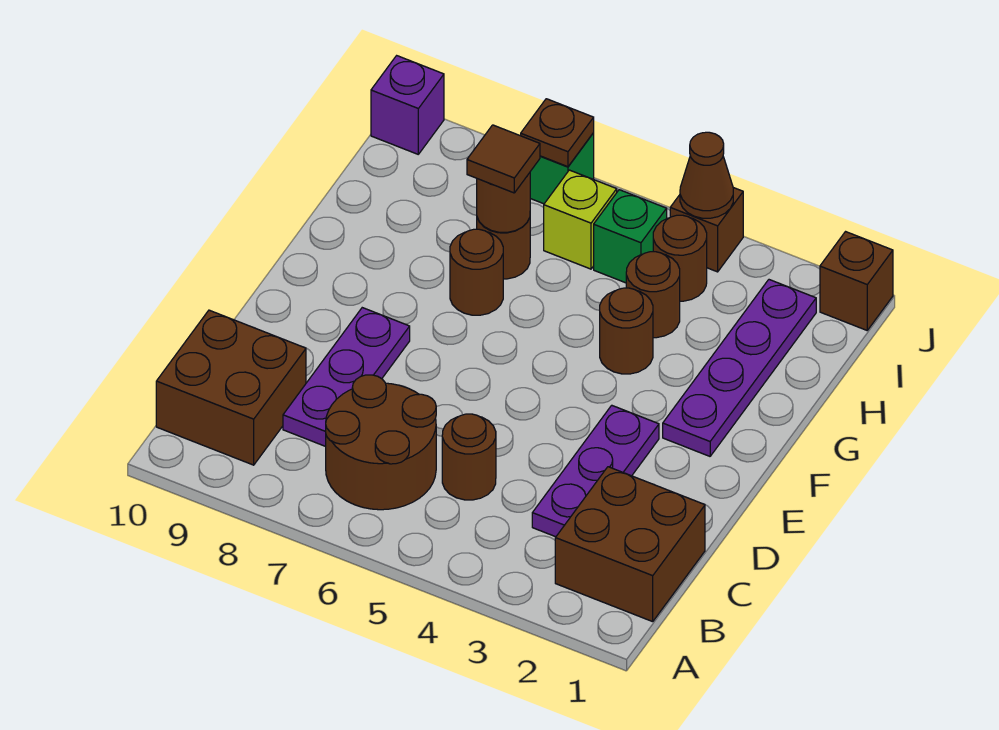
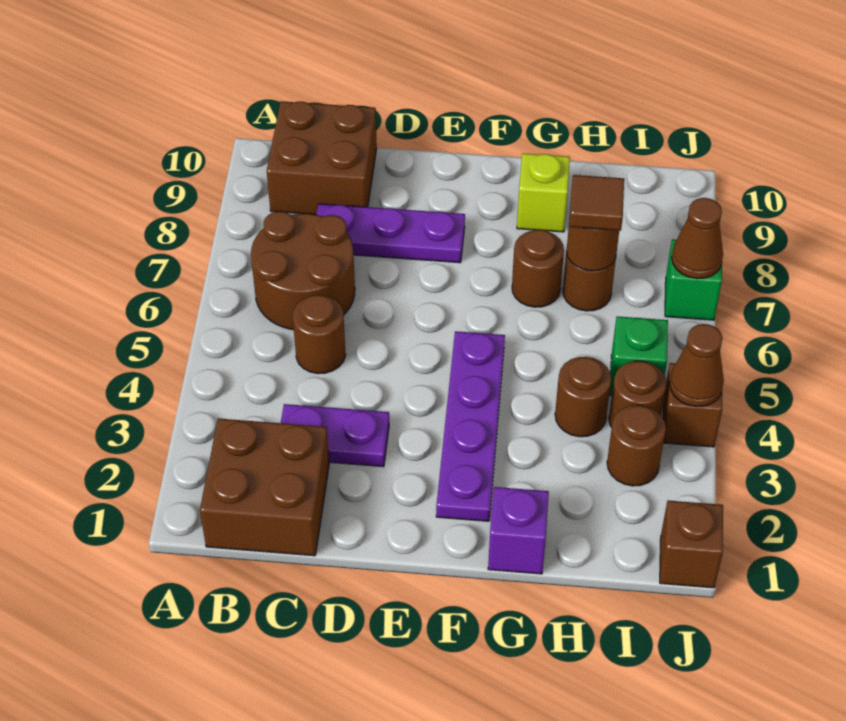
purple plate C3:E3 level 1 -> purple plate C3:D3 level 1
purple plate F2:I2 level 1 -> purple plate F2:F5 level 1
brown round brick G4 level 1 -> brown round brick I3 level 1
lime brick I6 level 1 -> lime brick G9 level 1
brown plate J7 level 2 -> brown cone J7 level 2
purple brick J10 level 1 -> purple brick G1 level 1

